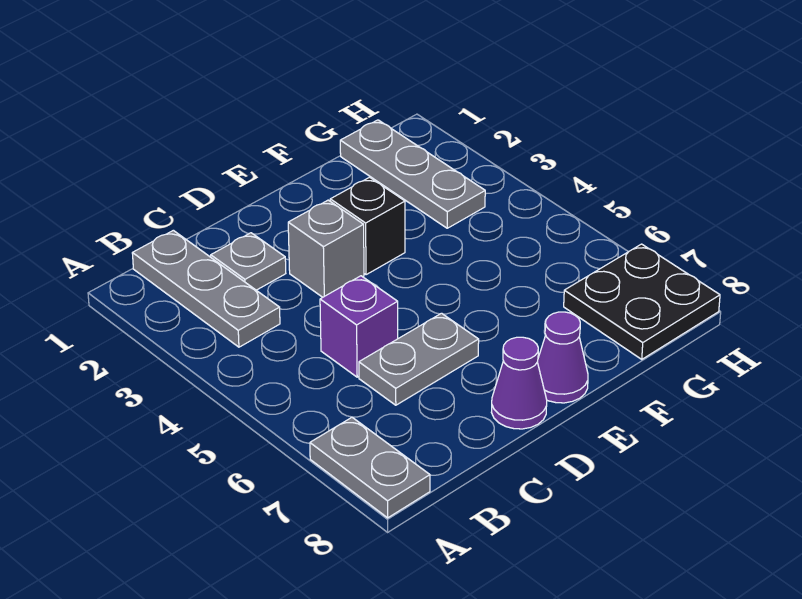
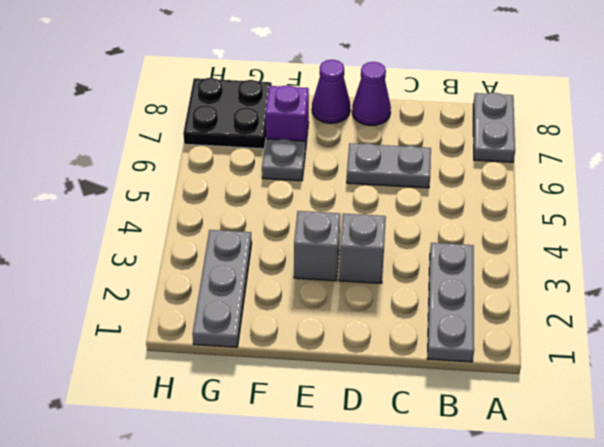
grey plate C2 level 1 -> grey plate F6 level 1
purple brick C5 level 1 -> purple brick F7 level 1
black brick E3 level 1 -> grey brick E3 level 1

